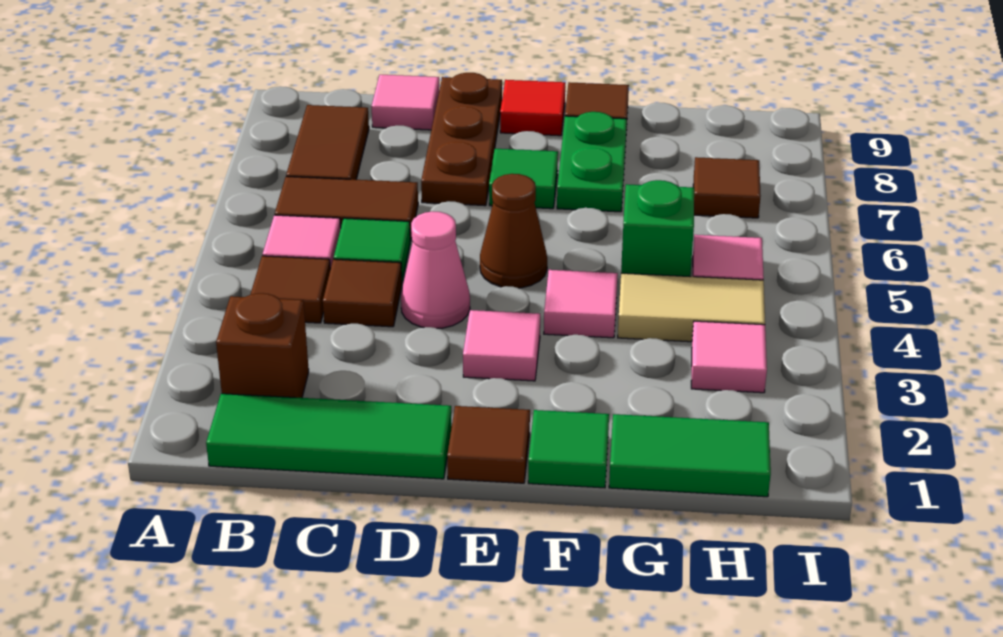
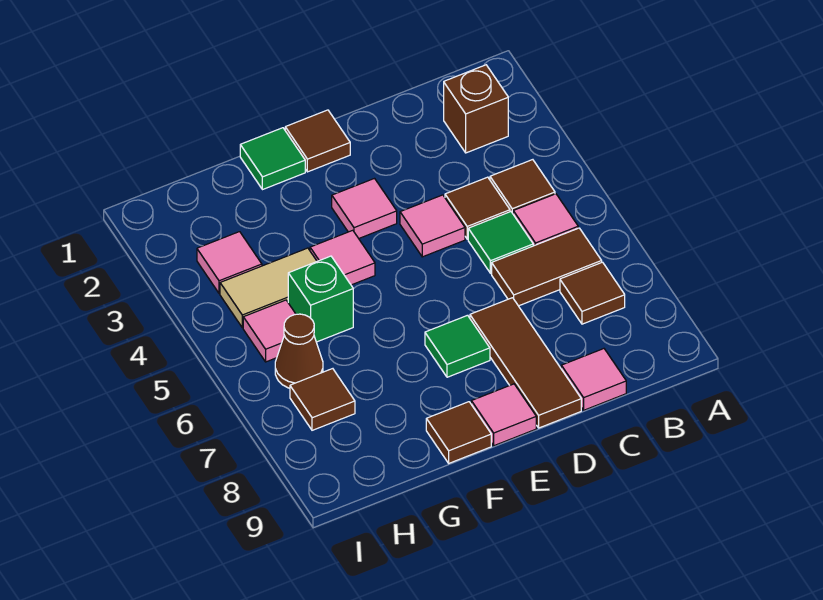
green tile B1:D1 level 1 -> none
brown tile B7:B8 level 1 -> brown tile B7 level 1
pink cone D4 level 1 -> pink tile D4 level 1
brown plate D7:D9 level 1 -> brown tile D7:D9 level 1
brown cone E5 level 1 -> brown cone H6 level 1
red tile E9 level 1 -> pink tile E9 level 1
green plate F7:F8 level 1 -> none
green tile G1:H1 level 1 -> none

